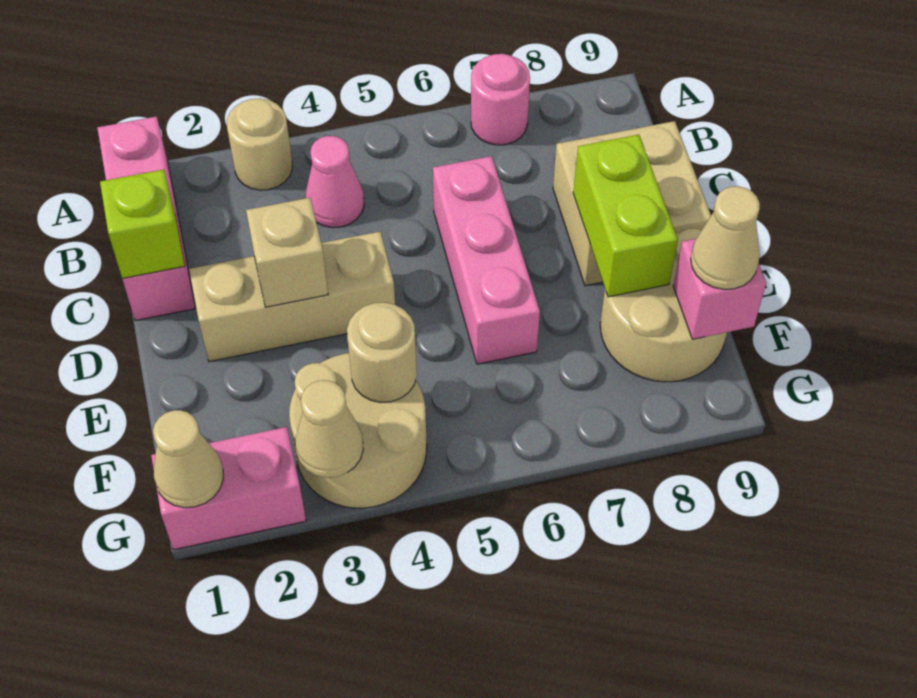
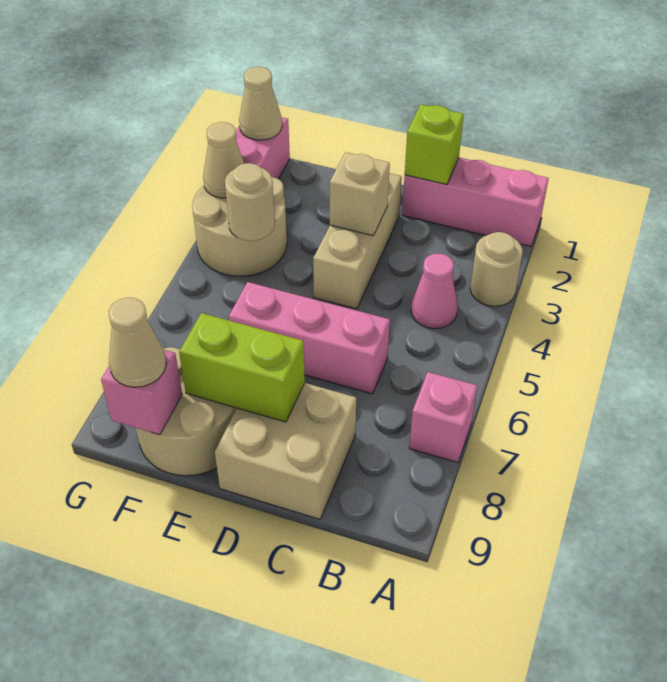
pink round brick A7 level 1 -> pink brick A7 level 1

